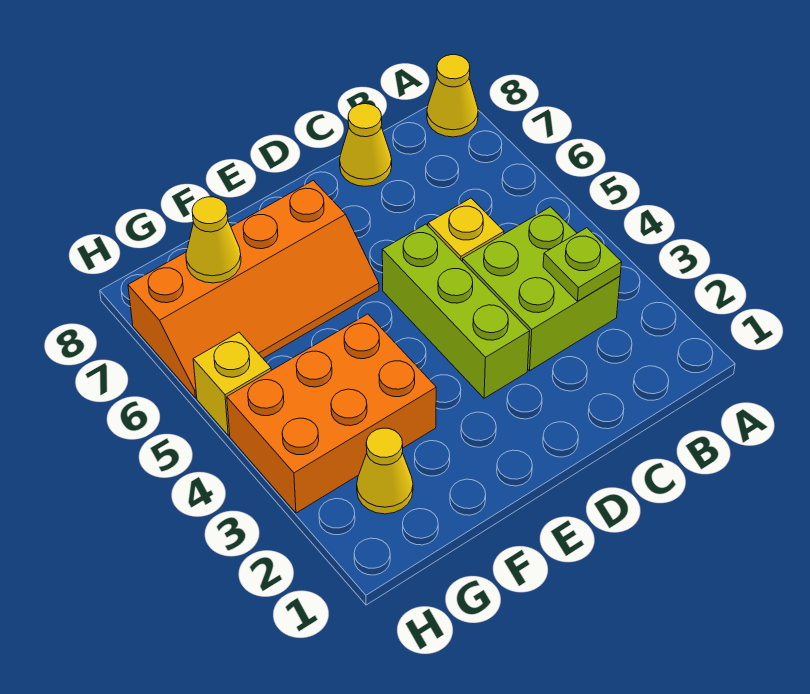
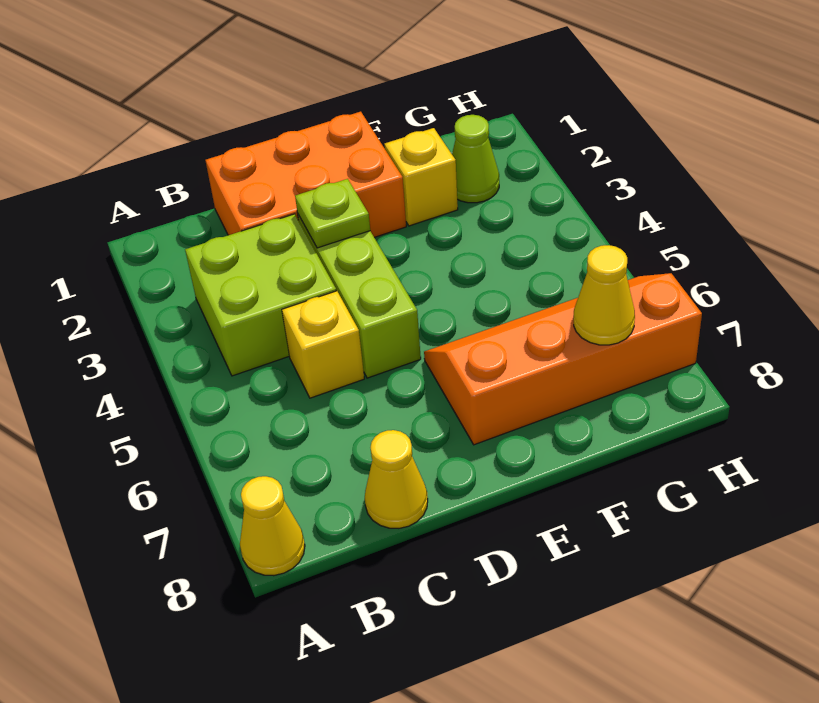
lime plate B3 level 2 -> lime plate D3 level 2
orange brick F3:H4 level 1 -> orange brick C1:E2 level 1
yellow cone G2 level 1 -> lime cone G2 level 1
yellow brick H5 level 1 -> yellow brick F2 level 1

